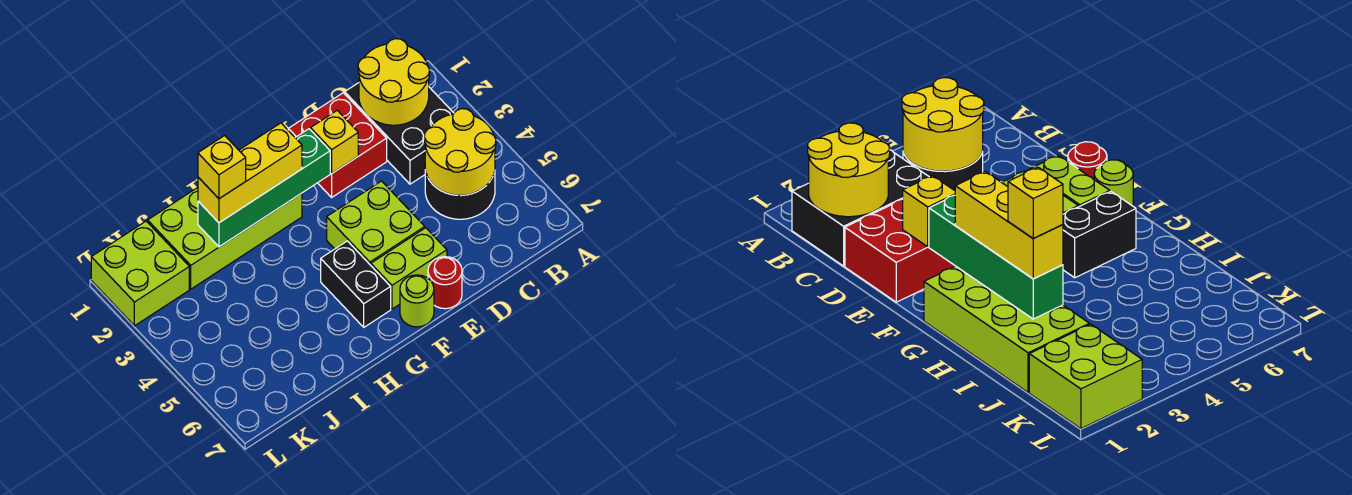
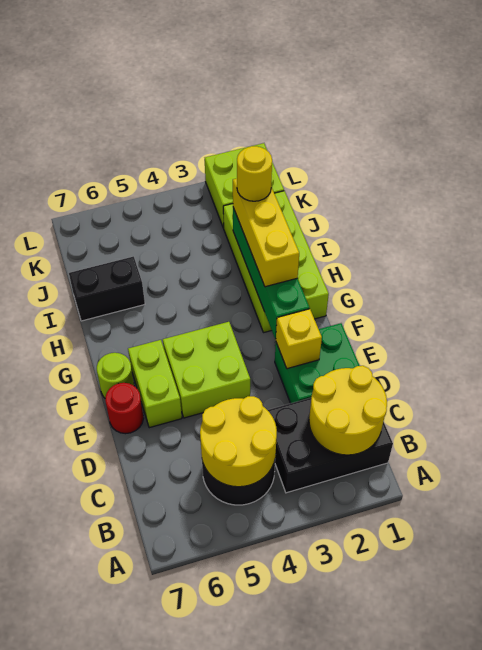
red brick D1:E2 level 1 -> green brick D1:E2 level 1
black brick G5:G6 level 1 -> black brick I6:I7 level 1
yellow brick I2 level 4 -> yellow round brick I2 level 4

